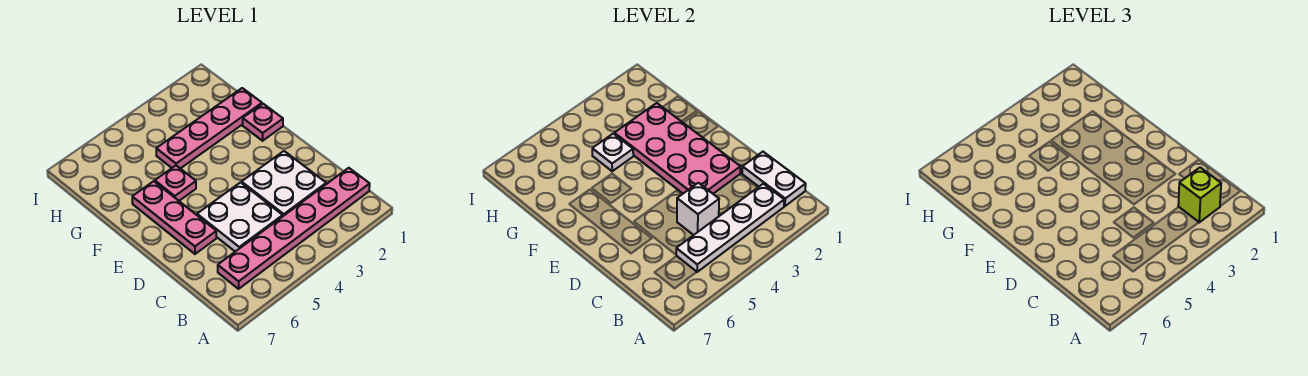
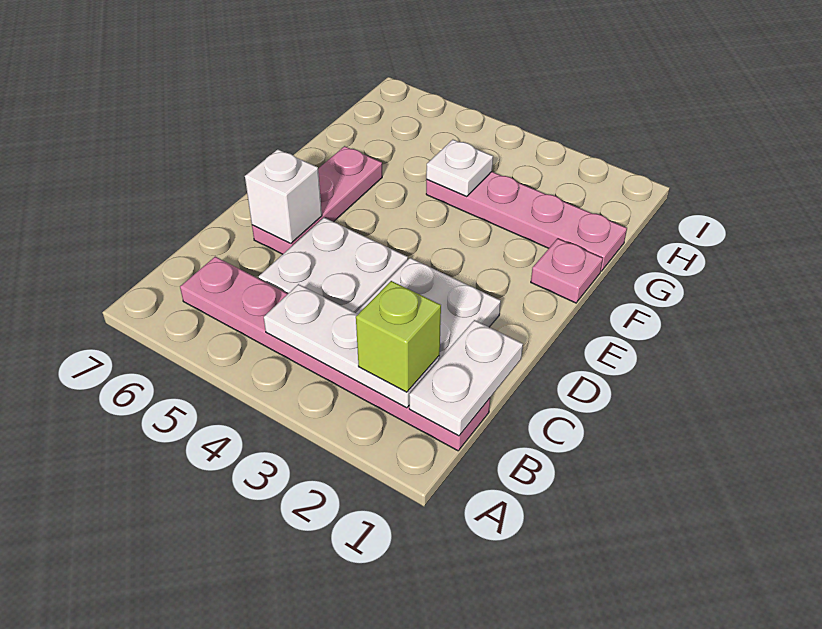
white plate B2:B5 level 2 -> white plate B2:B4 level 2
white brick C4 level 2 -> white brick D6 level 2
pink plate D2:G3 level 2 -> none
pink plate F5 level 1 -> none

